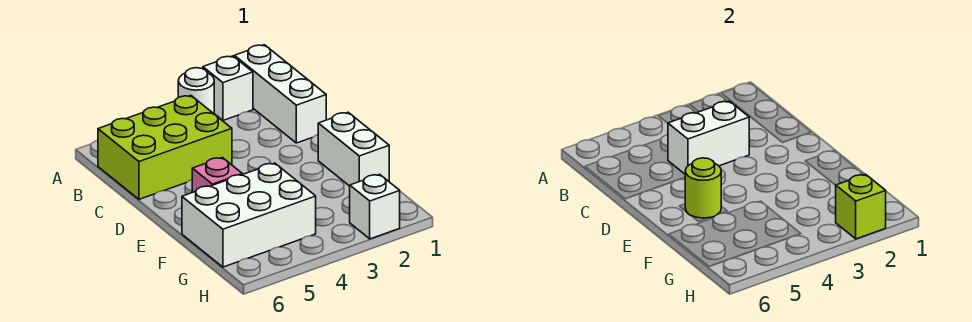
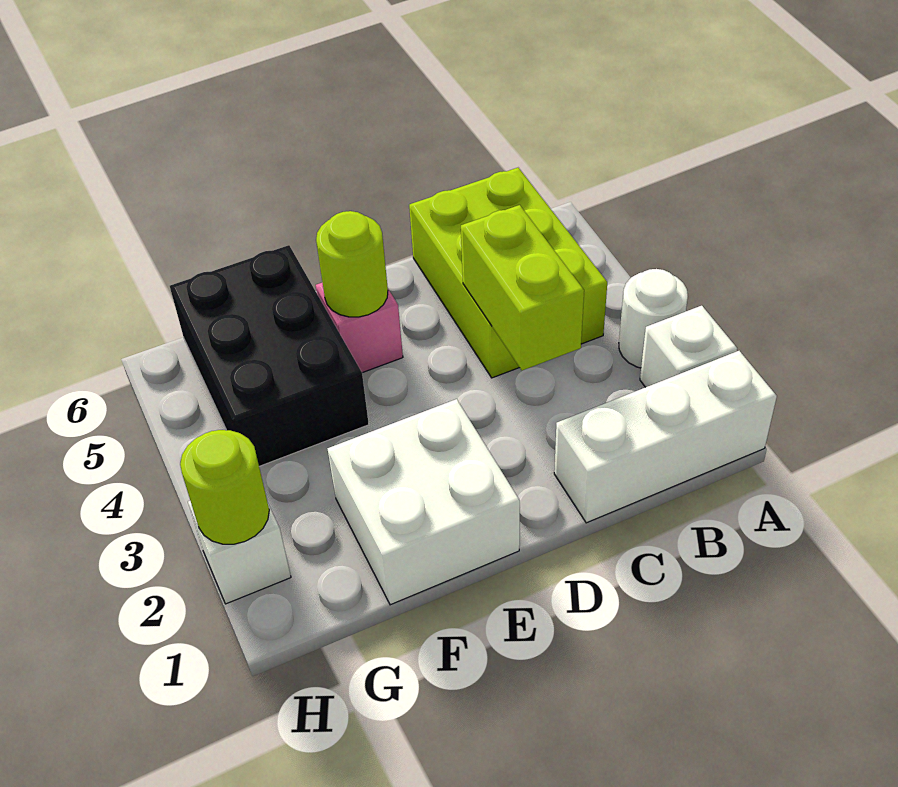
white brick C3:C4 level 2 -> lime brick C3:C4 level 2
white brick E1:F1 level 1 -> white brick E1:F2 level 1
white brick F4:G6 level 1 -> black brick F4:G6 level 1
lime brick H2 level 2 -> lime round brick H2 level 2

